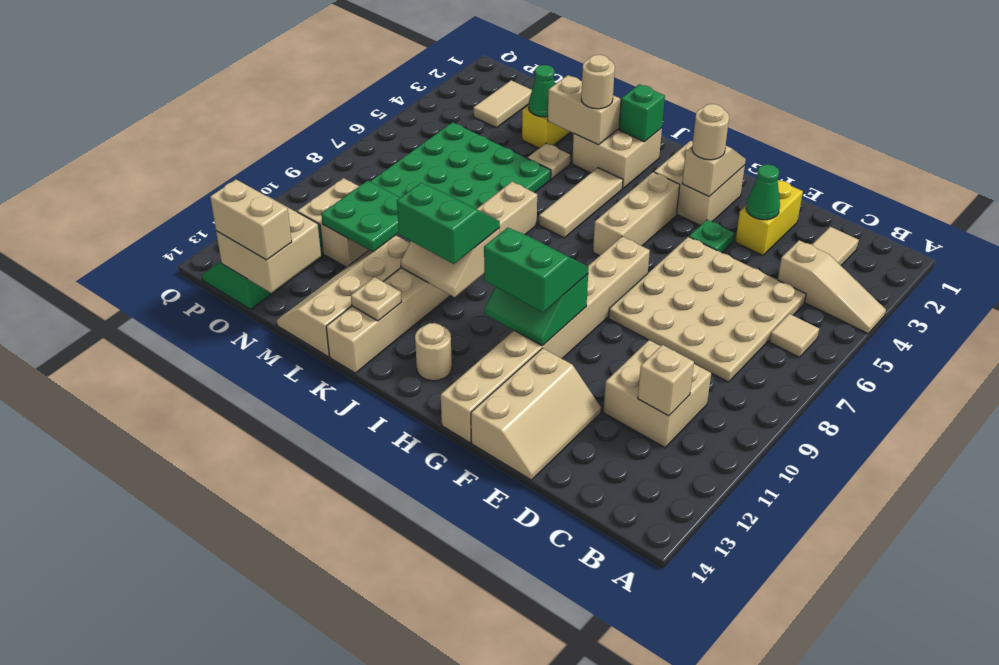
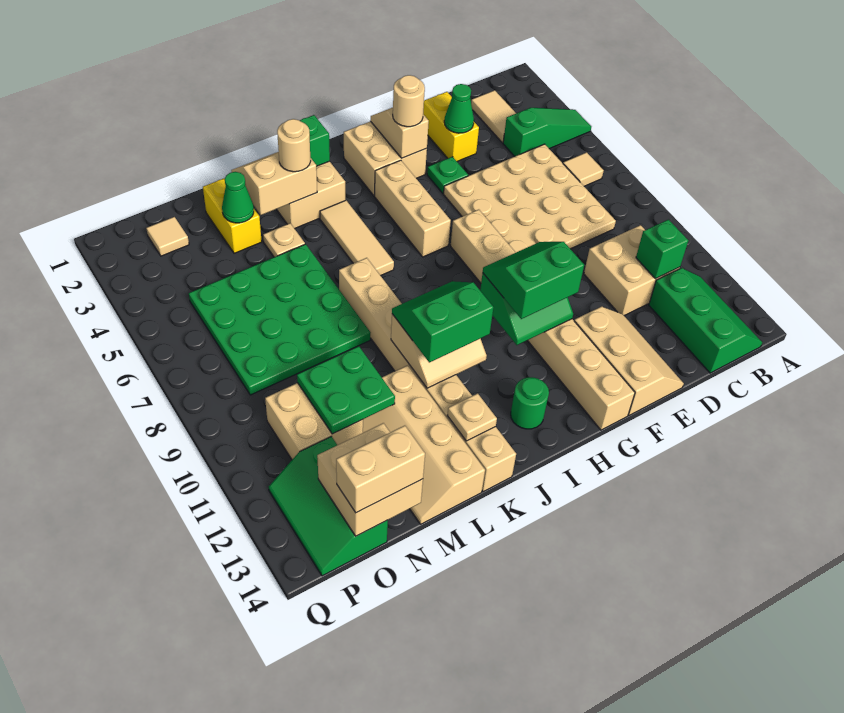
tan slope A4:C4 level 1 top C -> green slope A4:C4 level 1 top C
none -> green slope B12:C14 level 1 top C
tan brick C11 level 2 -> green brick C11 level 2
tan round brick I13 level 1 -> green round brick I13 level 1
tan tile O2:O3 level 1 -> tan tile O2 level 1

